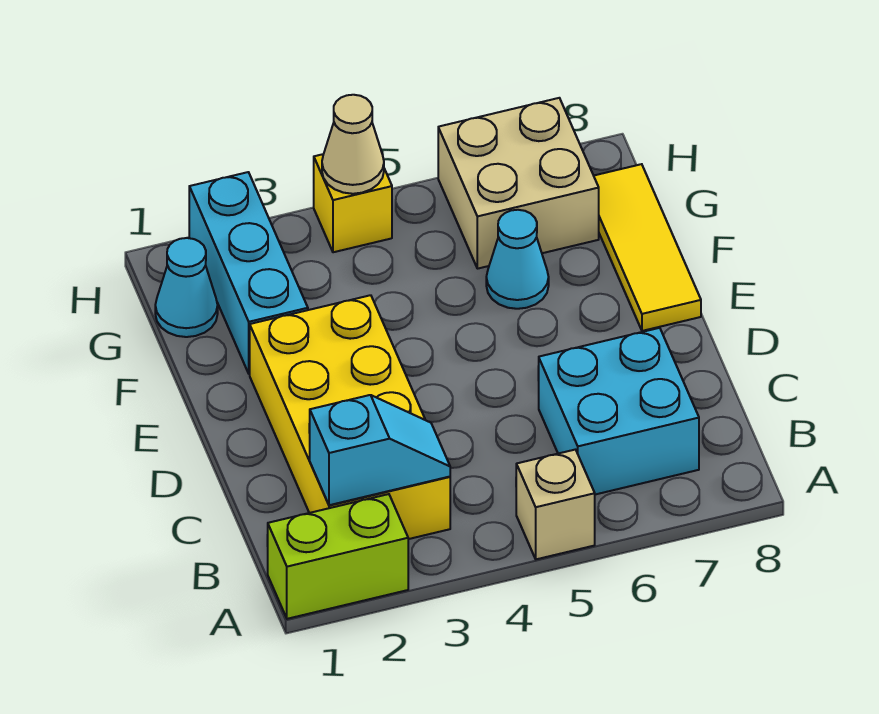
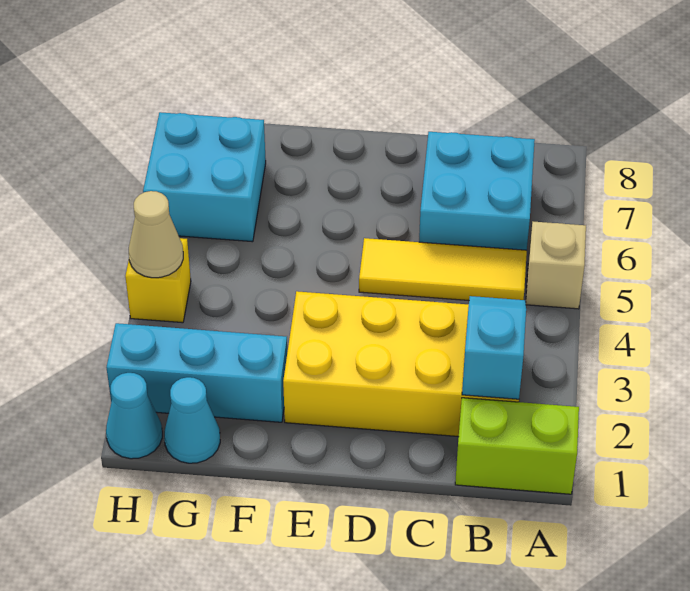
lime brick A1:A2 level 1 -> lime brick A1:B1 level 1
yellow tile E8:G8 level 1 -> yellow tile B5:D5 level 1
cyan cone F6 level 1 -> cyan cone H1 level 1
tan brick G6:H7 level 1 -> cyan brick G6:H7 level 1

